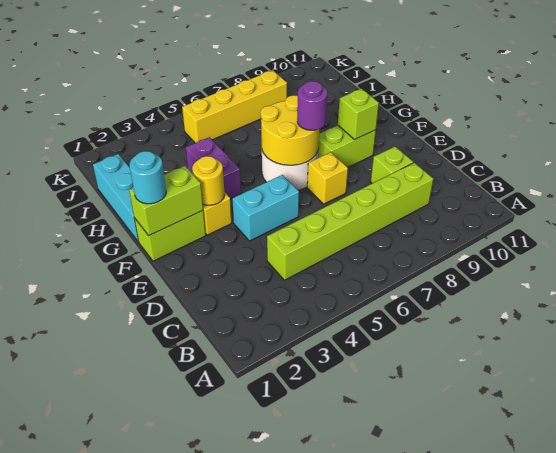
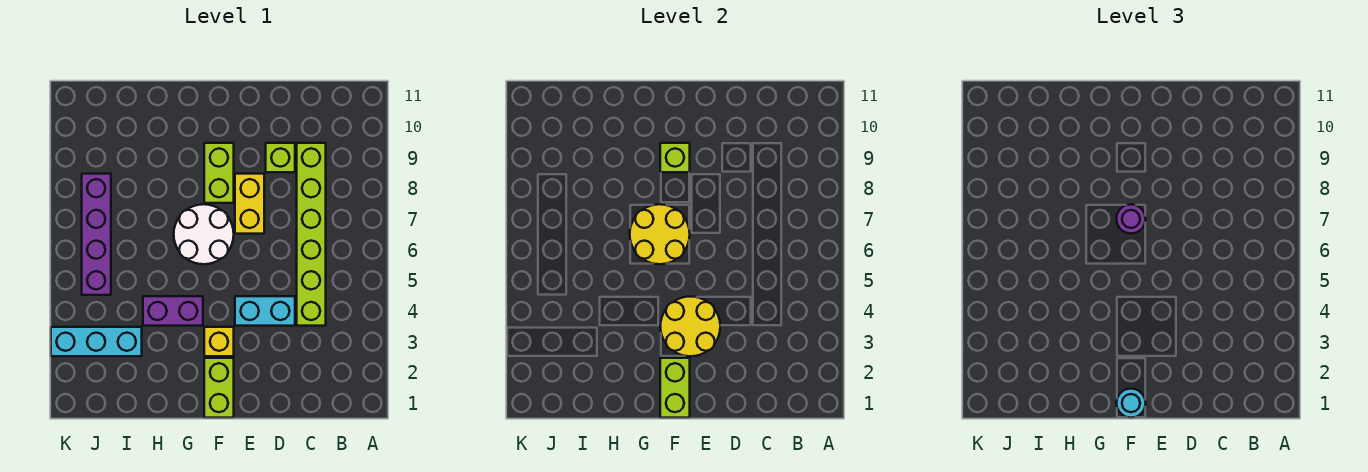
cyan brick E4:E5 level 1 -> cyan brick D4:E4 level 1
yellow brick E7 level 1 -> yellow brick E7:E8 level 1
yellow round brick F3 level 2 -> yellow round brick E3:F4 level 2
cyan brick G1:I1 level 1 -> cyan brick I3:K3 level 1
yellow brick J5:J8 level 1 -> purple brick J5:J8 level 1

